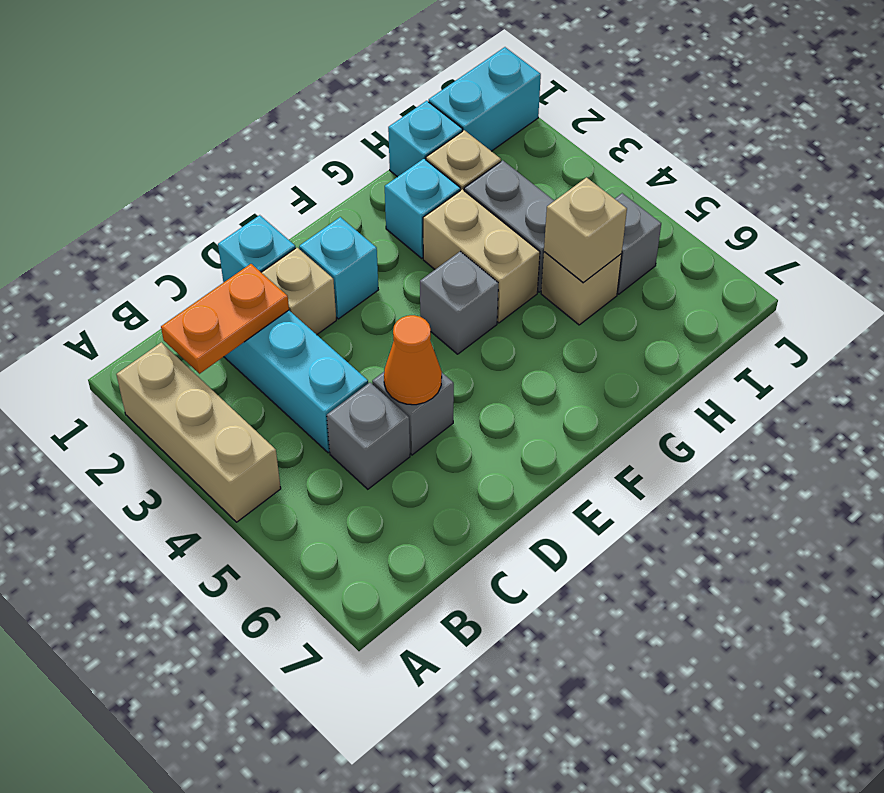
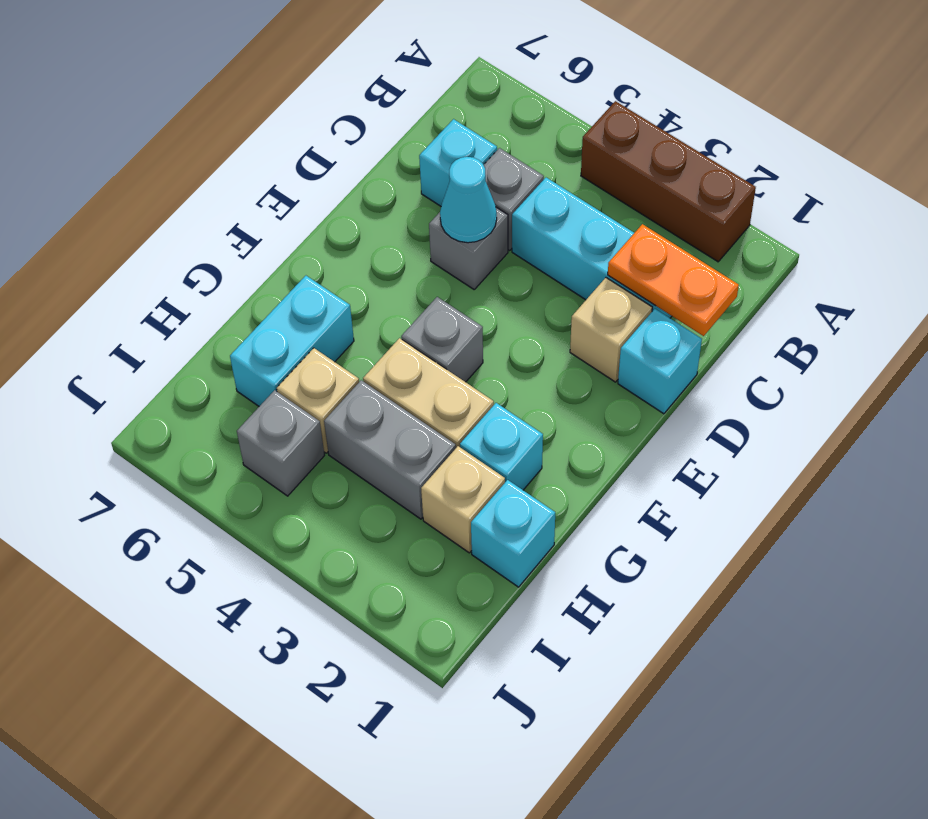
tan brick A2:A4 level 1 -> brown brick A2:A4 level 1
orange plate B2:C2 level 2 -> orange plate C1:C2 level 2
orange cone D5 level 2 -> cyan cone D5 level 2
cyan brick E2 level 1 -> cyan brick C6 level 1
tan brick H5 level 2 -> none
cyan brick I1:J1 level 1 -> cyan brick G6:H6 level 1

